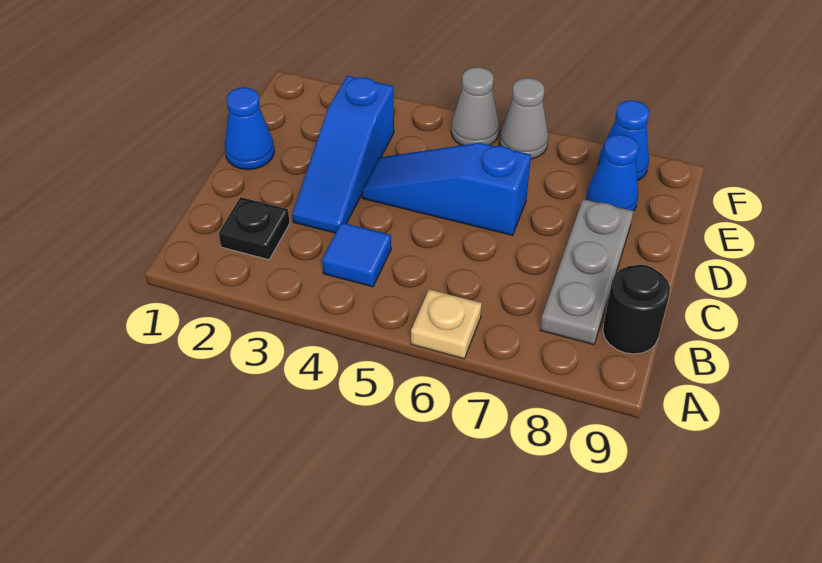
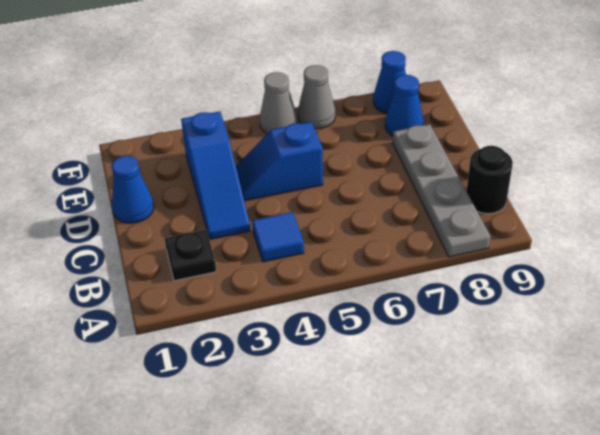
tan plate A6 level 1 -> none
grey plate B8:D8 level 1 -> grey plate A8:D8 level 1
blue slope D4:D6 level 1 top 6 -> blue slope D4:D5 level 1 top 5

